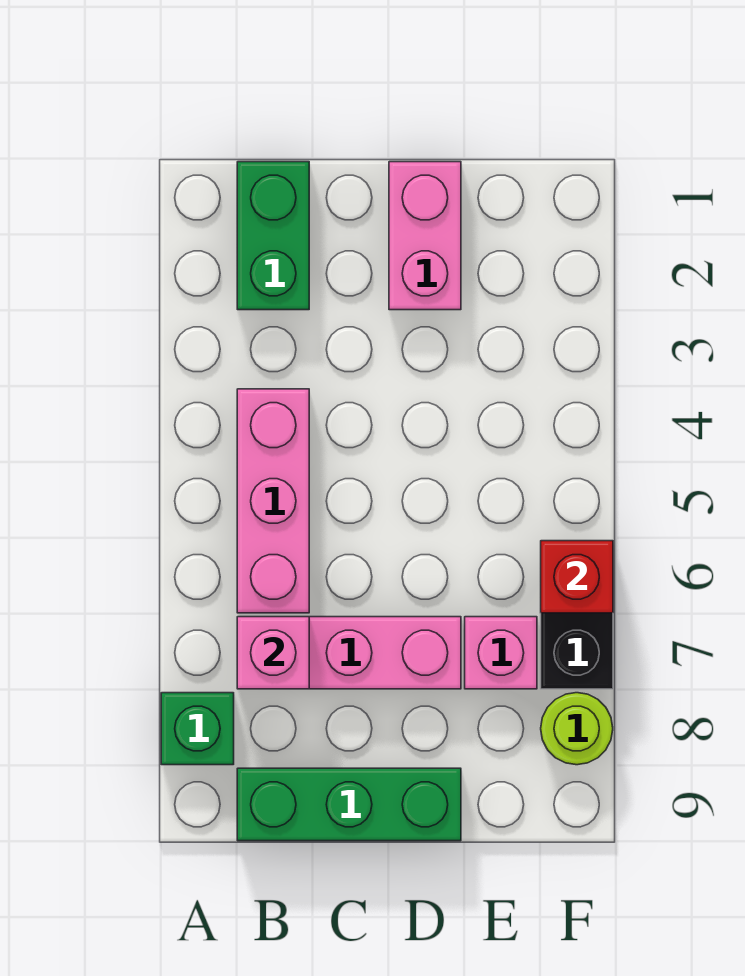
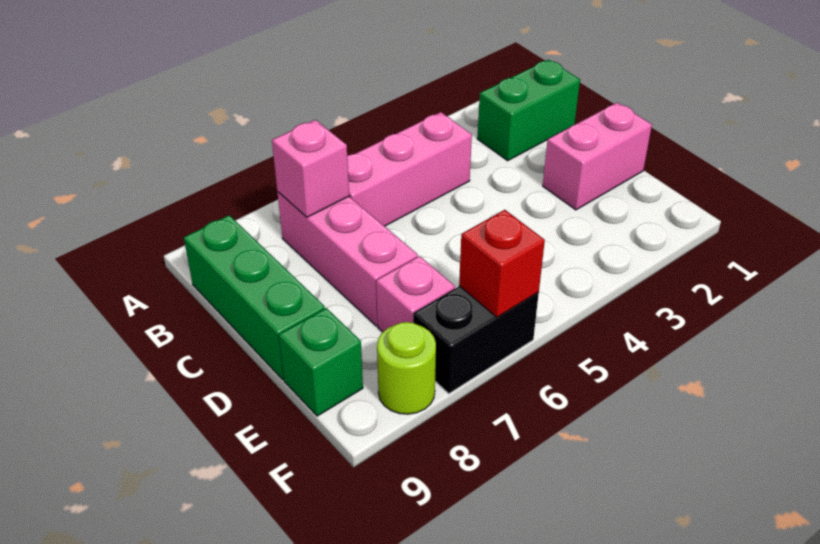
green brick A8 level 1 -> green brick E9 level 1

